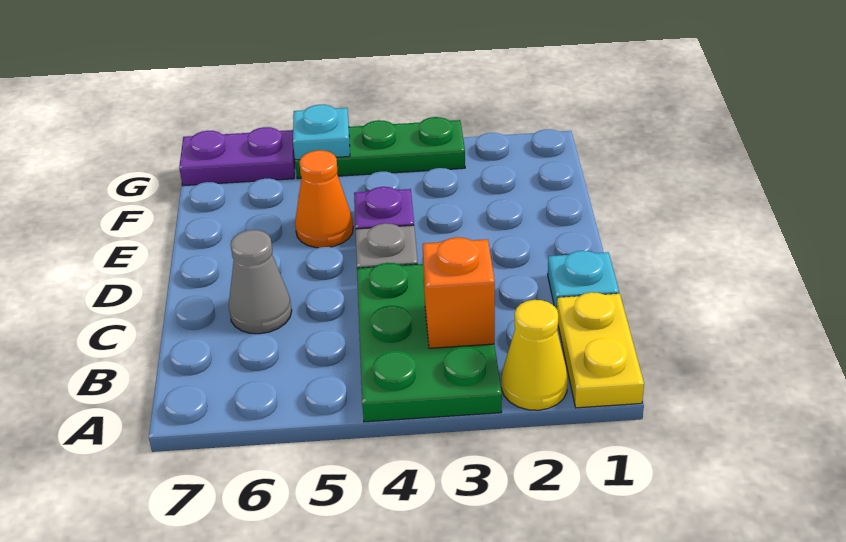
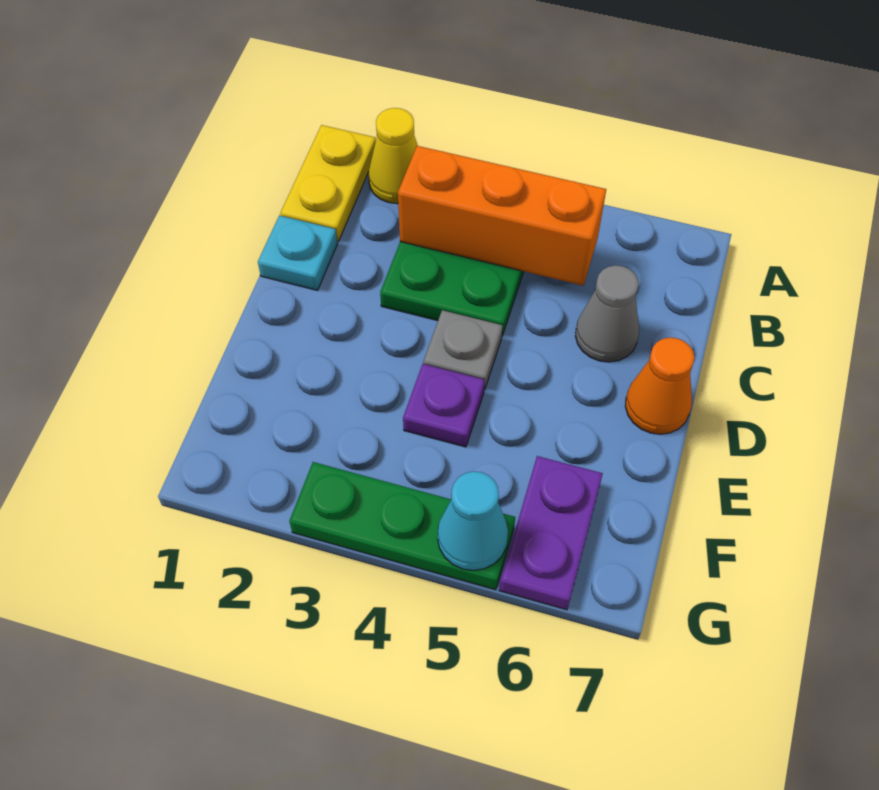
orange brick B3 level 2 -> orange brick B3:B5 level 2
orange cone E5 level 1 -> orange cone D7 level 1
cyan plate G5 level 2 -> cyan cone G5 level 2
purple plate G6:G7 level 1 -> purple plate F6:G6 level 1

